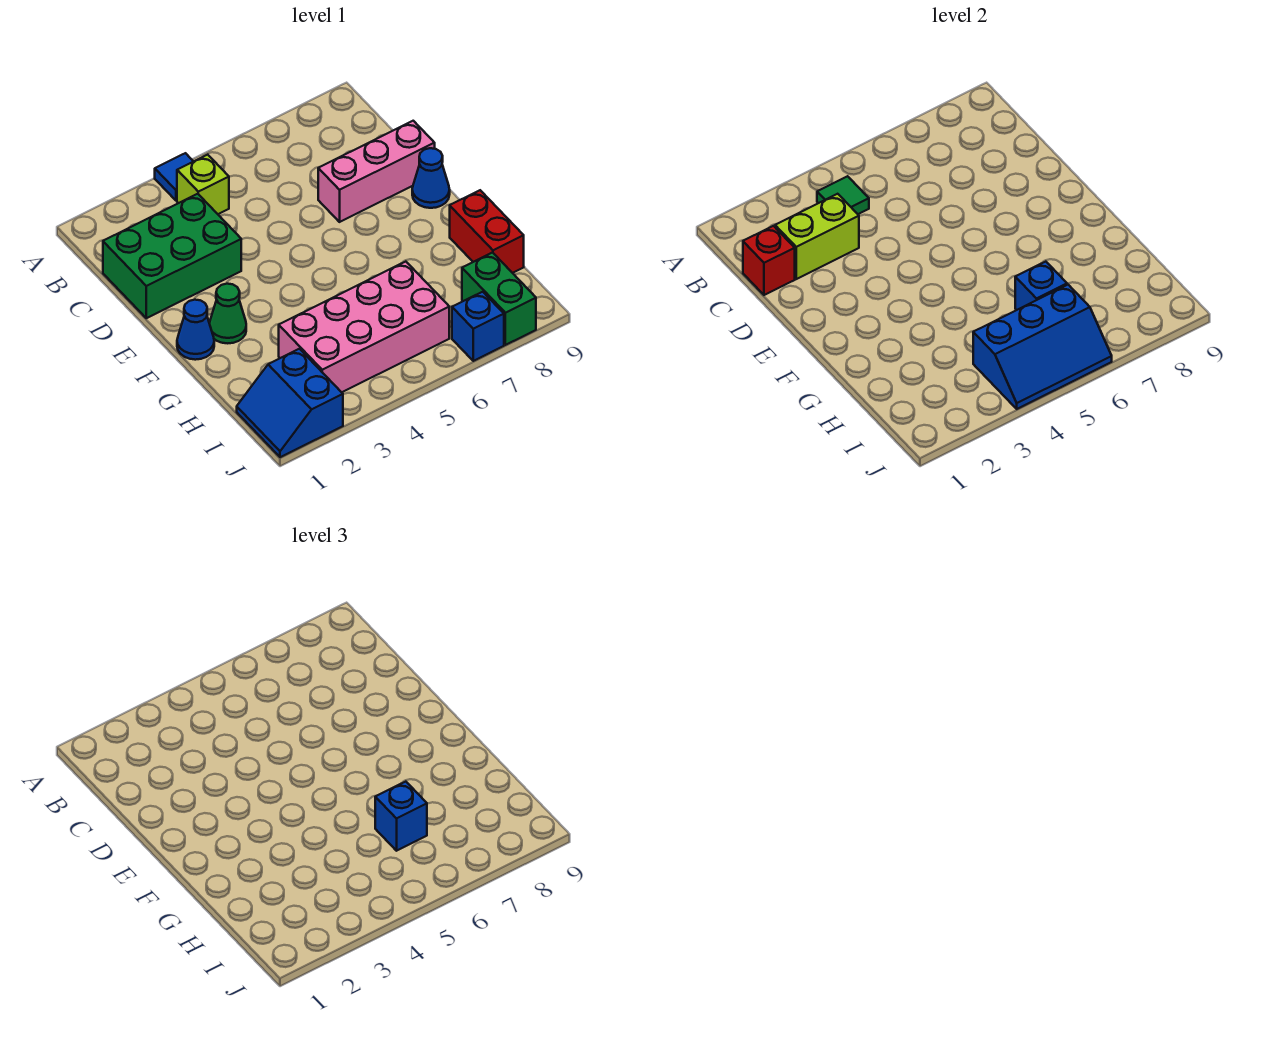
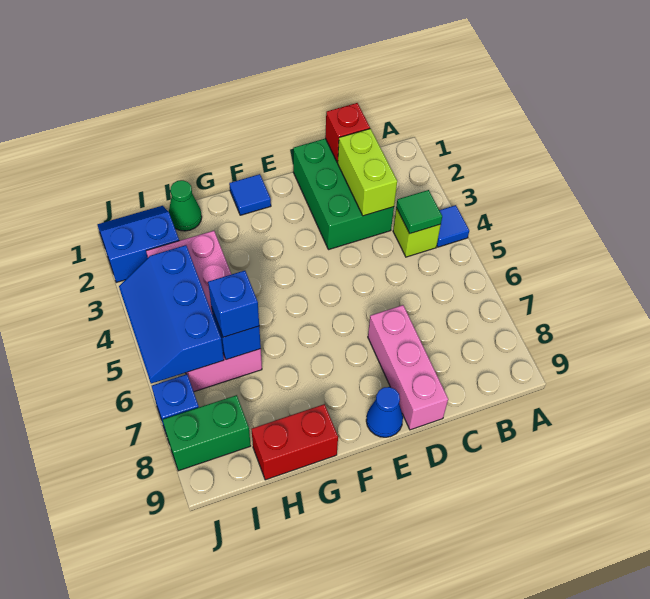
blue cone F1 level 1 -> blue tile F1 level 1
green cone F2 level 1 -> green cone H1 level 1

